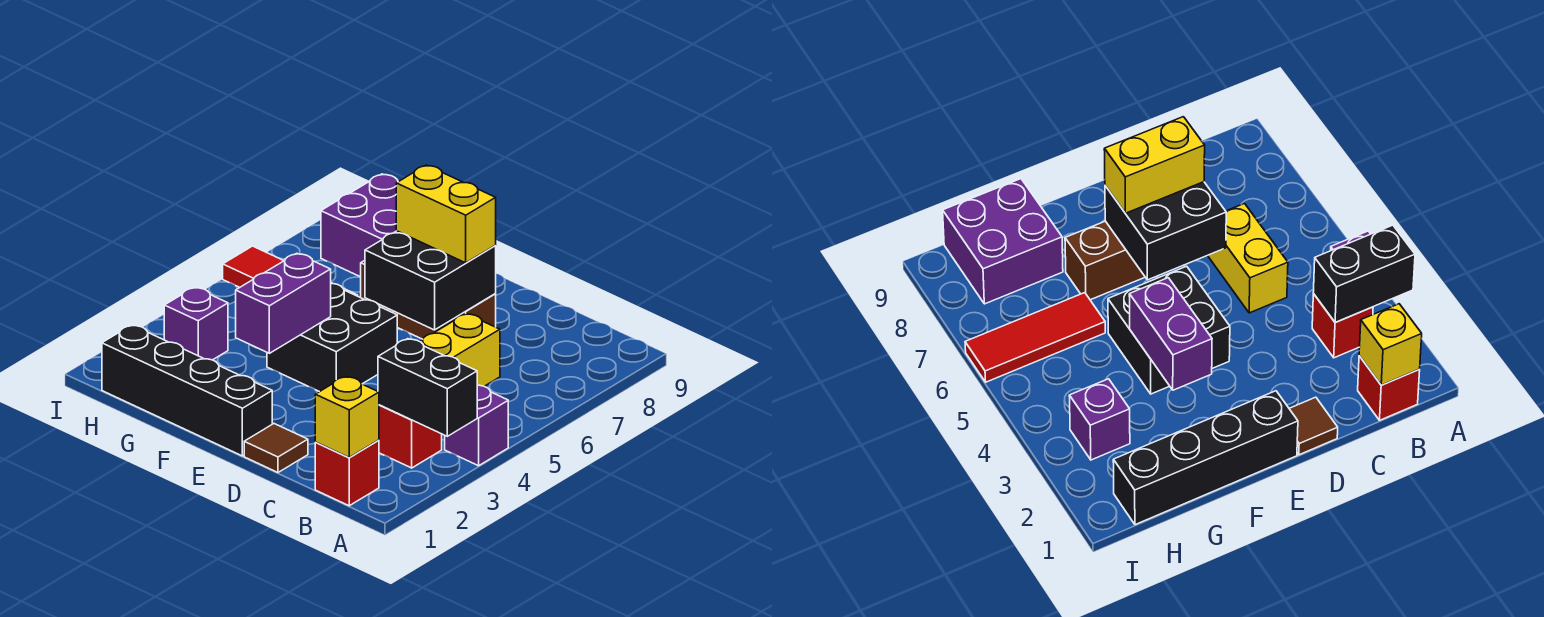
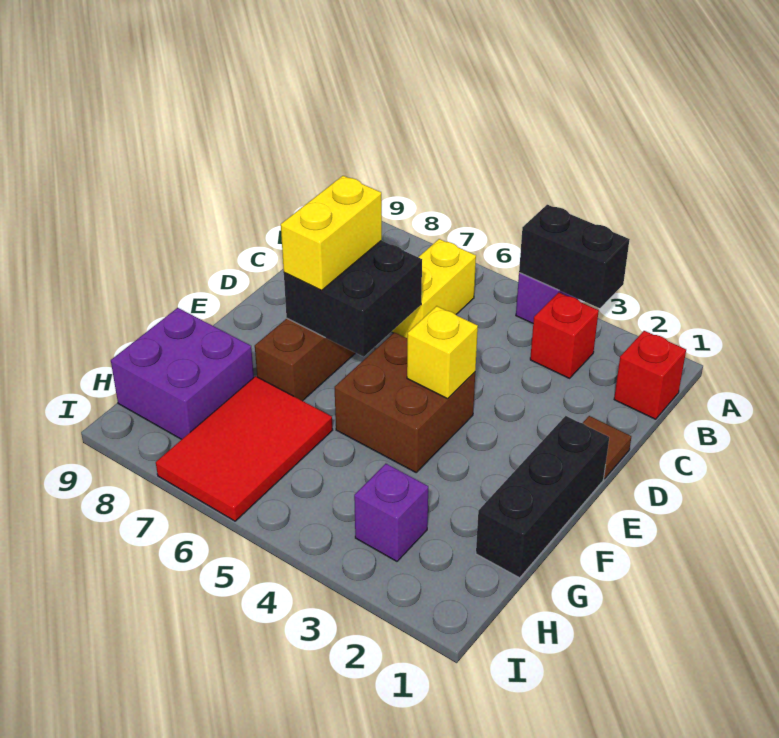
black brick A3:B3 level 2 -> black brick A3:A4 level 2
yellow brick B1 level 2 -> yellow brick E4 level 2
yellow brick C5:C6 level 1 -> yellow brick B6:C6 level 1
black brick E1:H1 level 1 -> black brick E1:G1 level 1
black brick E4:F5 level 1 -> brown brick E4:F5 level 1
purple brick F3:F4 level 2 -> none
red tile G6:I6 level 1 -> red tile G6:I7 level 1

